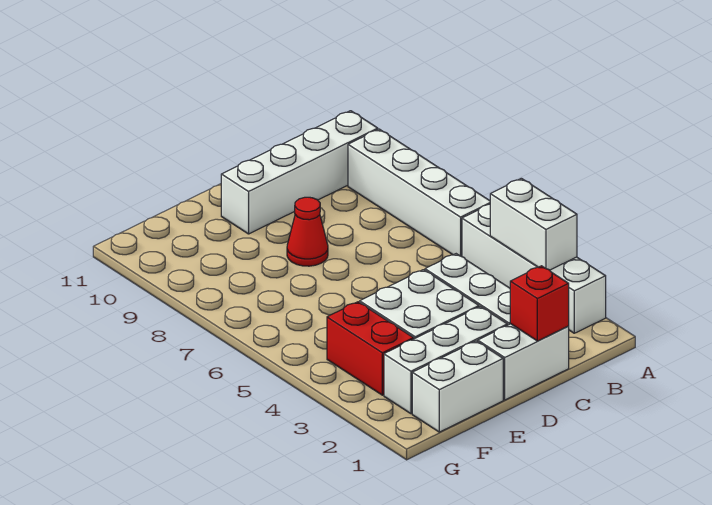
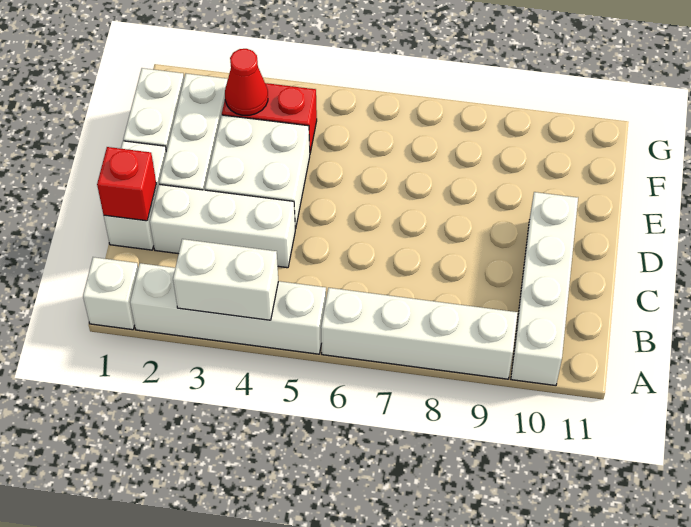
none -> white brick A1 level 1
red cone D8 level 1 -> red cone F3 level 2

